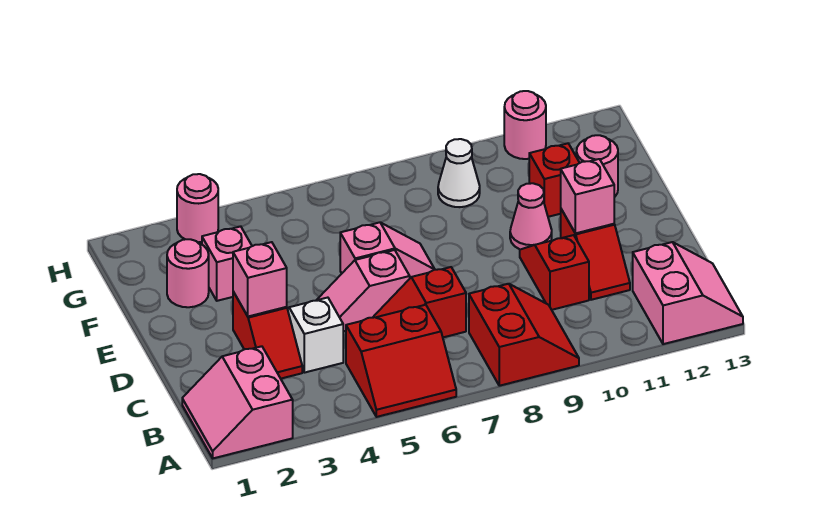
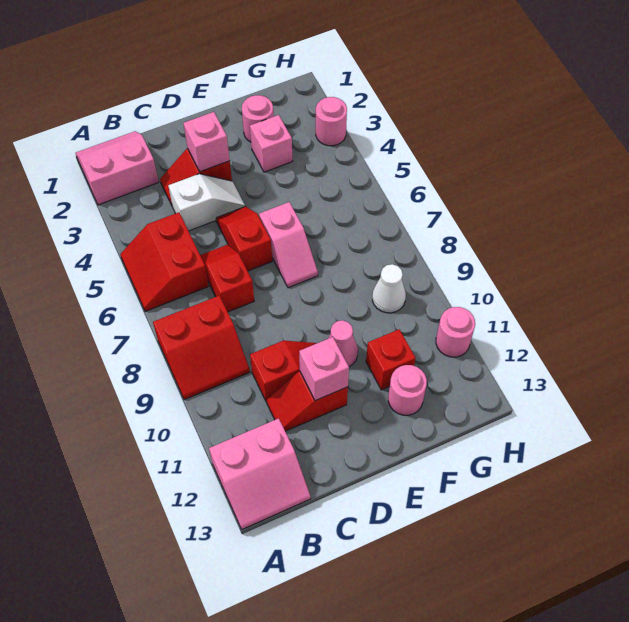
pink slope D5:D6 level 1 top 6 -> red slope D5:D6 level 1 top 6

